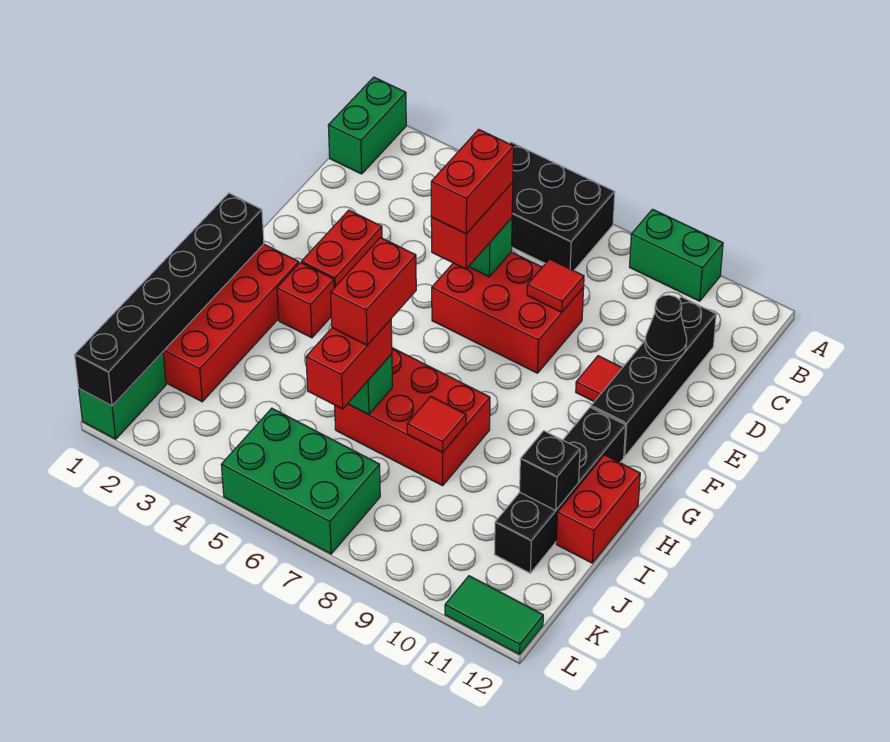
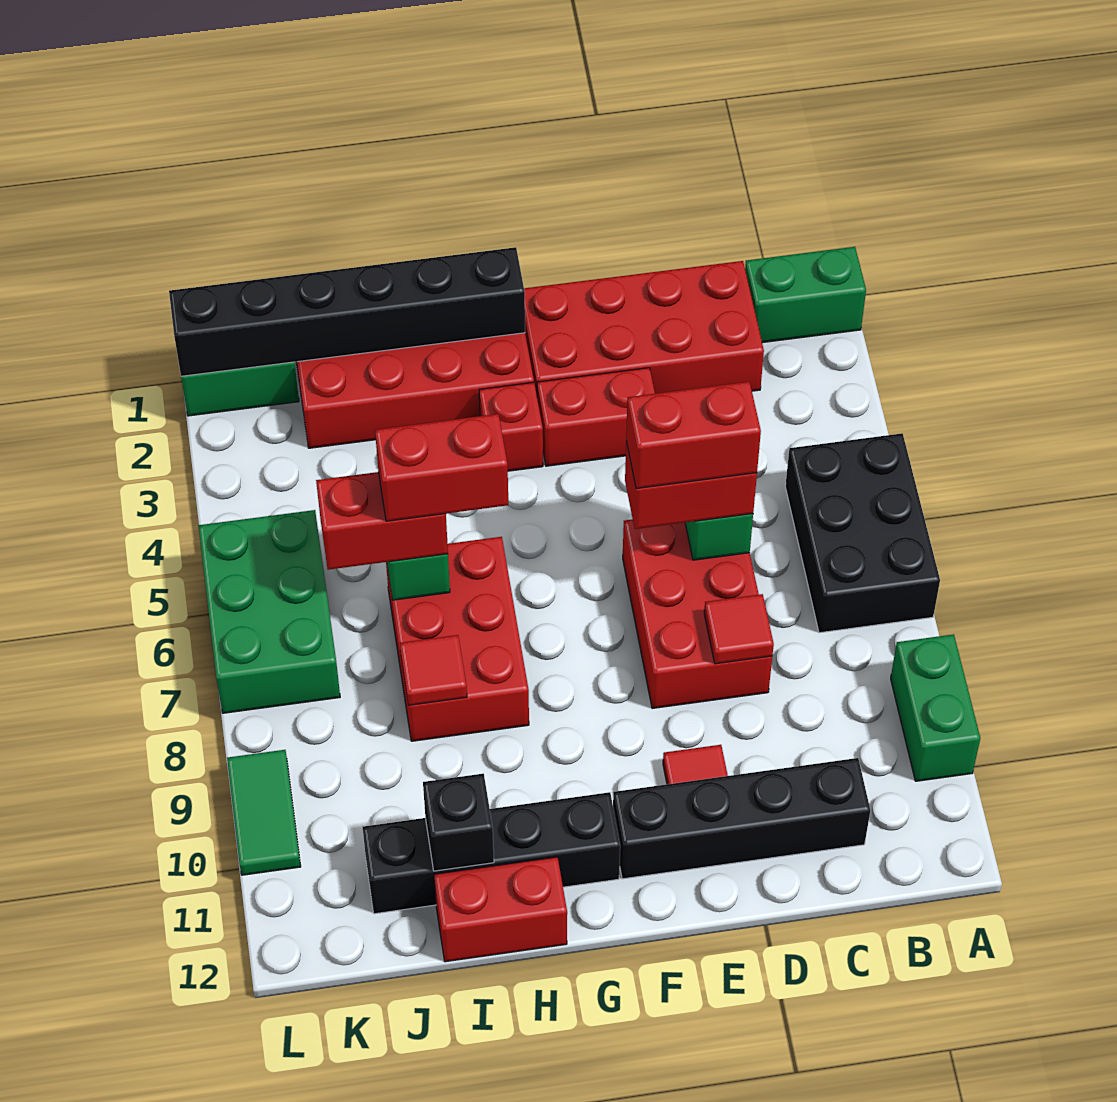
none -> red brick C1:F2 level 1
black cone D11 level 2 -> none
green tile L11:L12 level 1 -> green tile L9:L10 level 1

